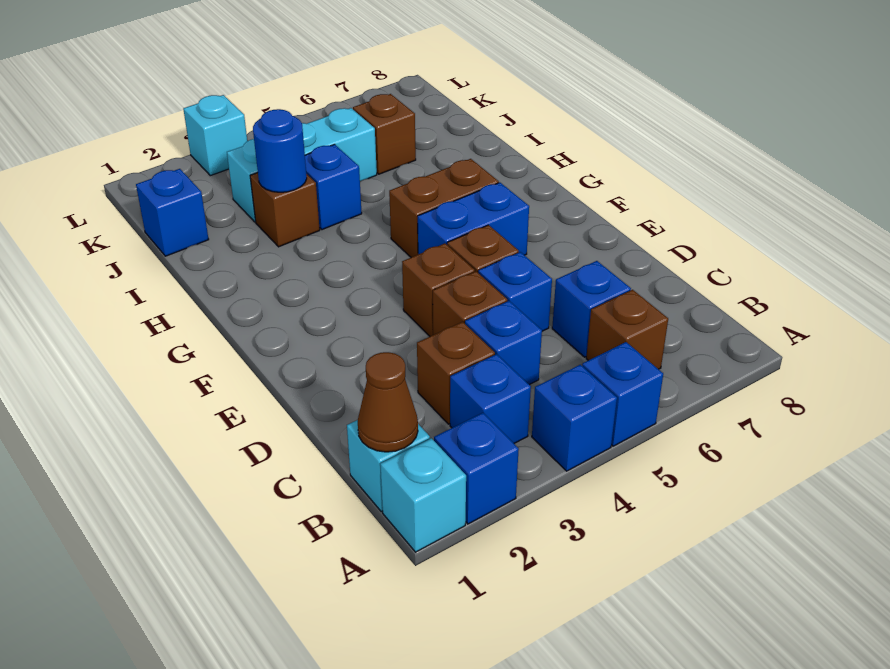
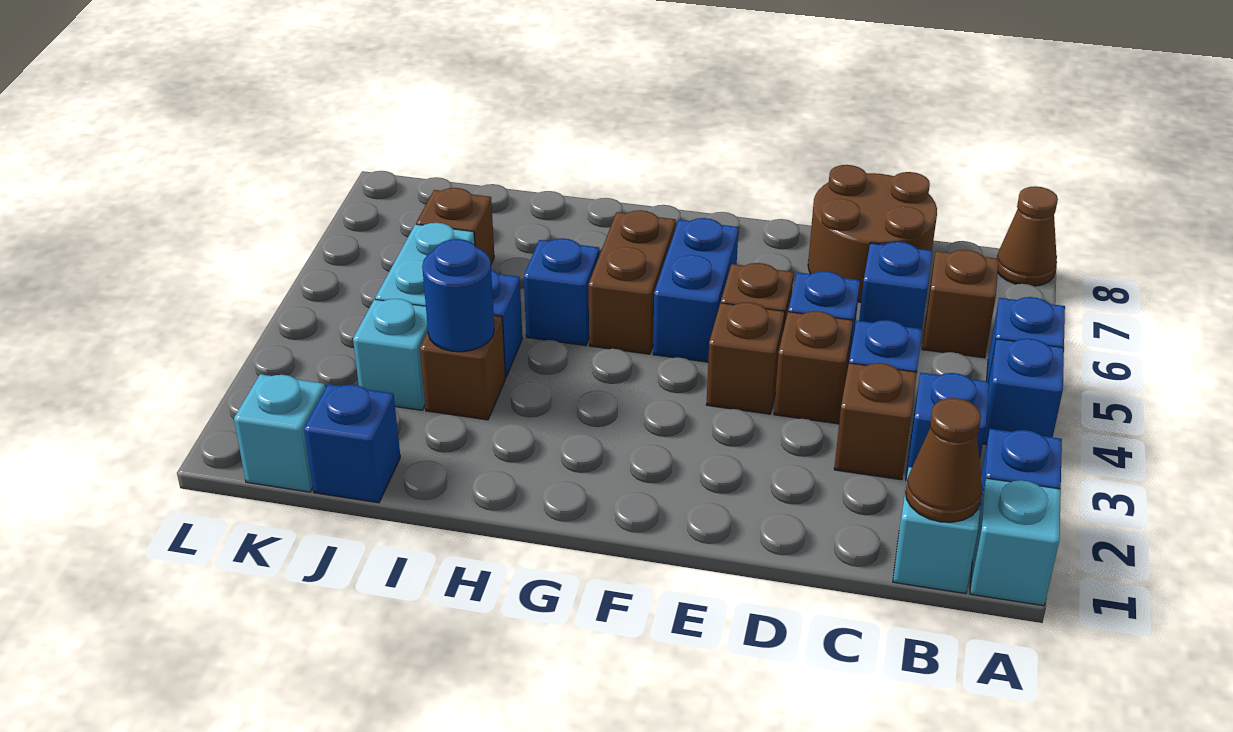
none -> brown cone A8 level 1
none -> brown round brick C7:D8 level 1
none -> blue brick H5 level 1
cyan brick L3 level 1 -> cyan brick K1 level 1

